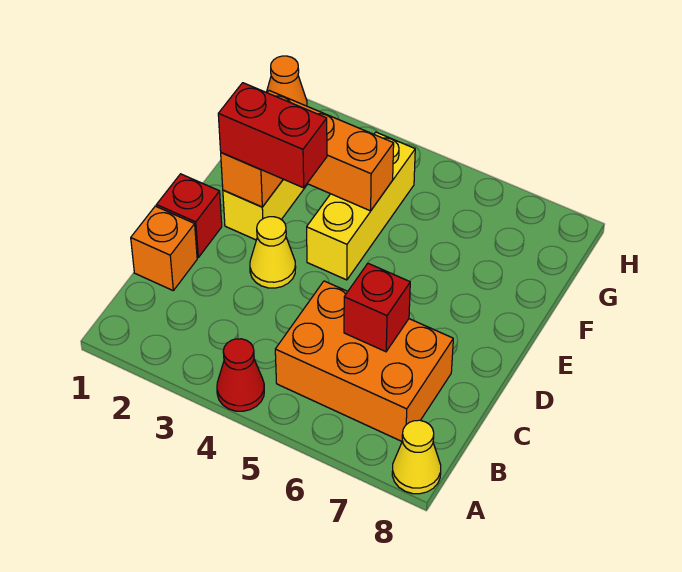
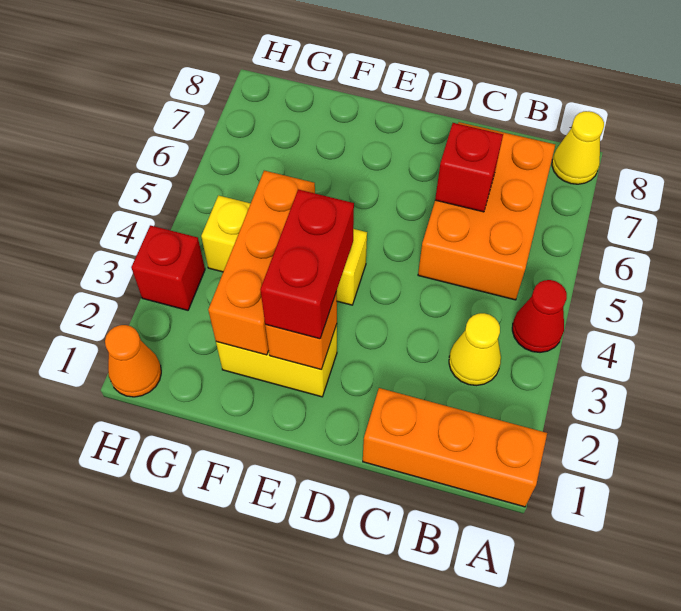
orange brick C1 level 1 -> orange brick A1:C1 level 1
red brick D1 level 1 -> red brick H3 level 1
yellow cone D3 level 1 -> yellow cone B3 level 1

